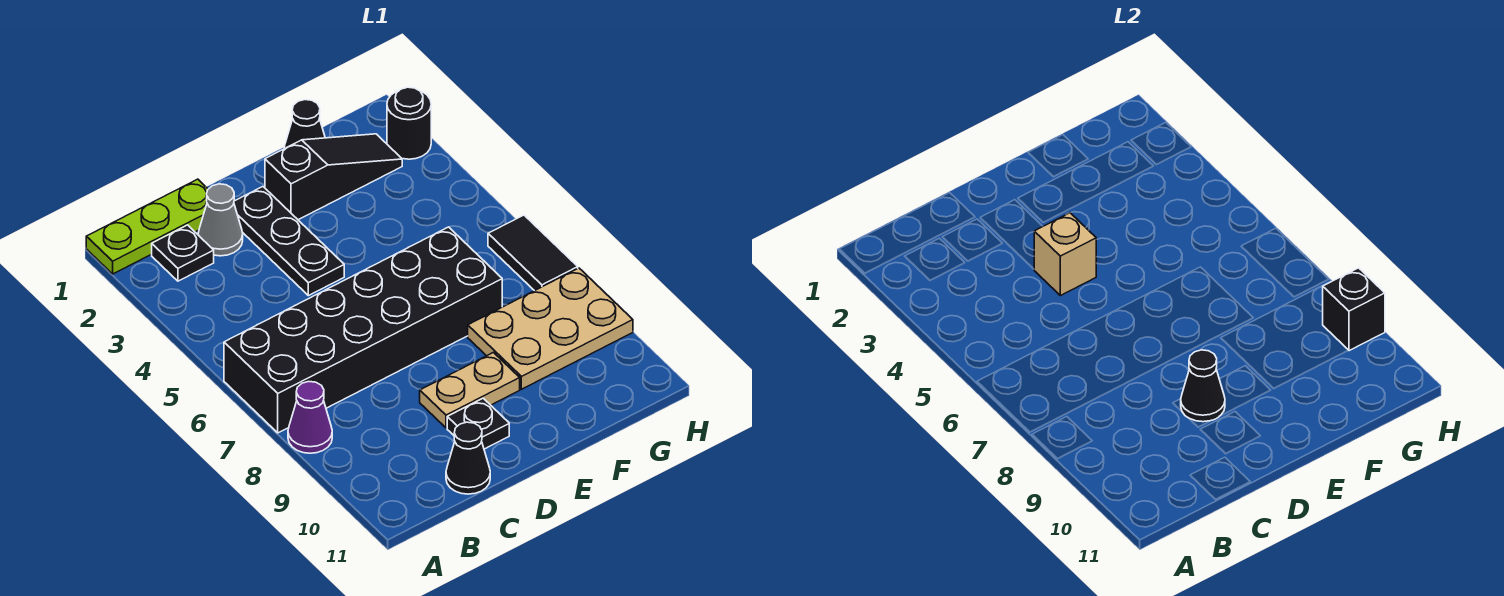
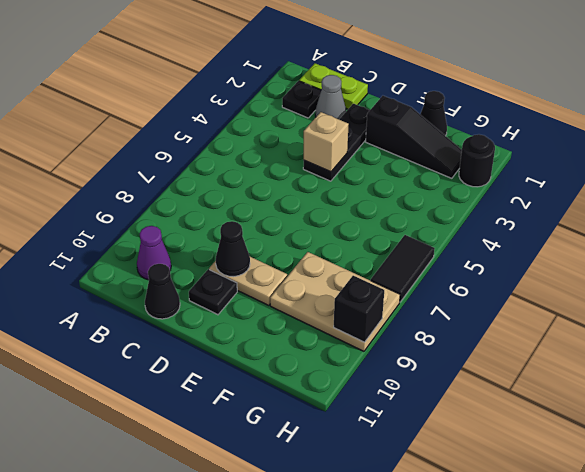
lime plate A1:C1 level 1 -> lime plate B1:C1 level 1
black brick A6:F7 level 1 -> none
purple cone A8 level 1 -> purple cone B10 level 1

